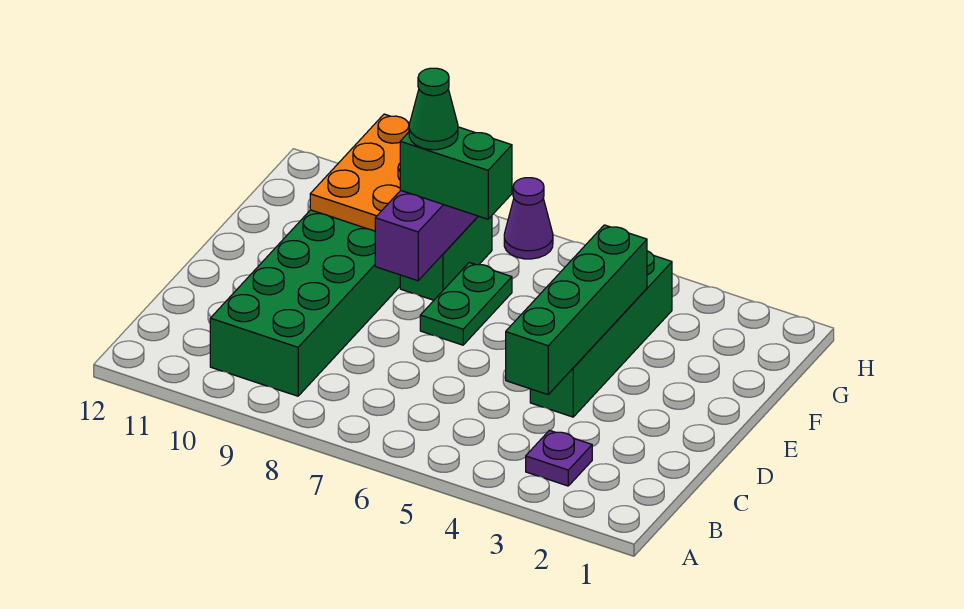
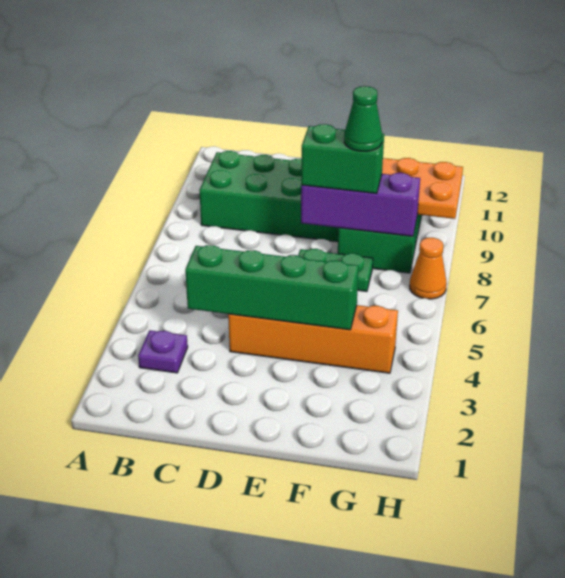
green brick D4:G4 level 1 -> orange brick D4:G4 level 1
green brick F7:F8 level 3 -> green brick E8:F8 level 3
purple cone H7 level 1 -> orange cone H7 level 1

